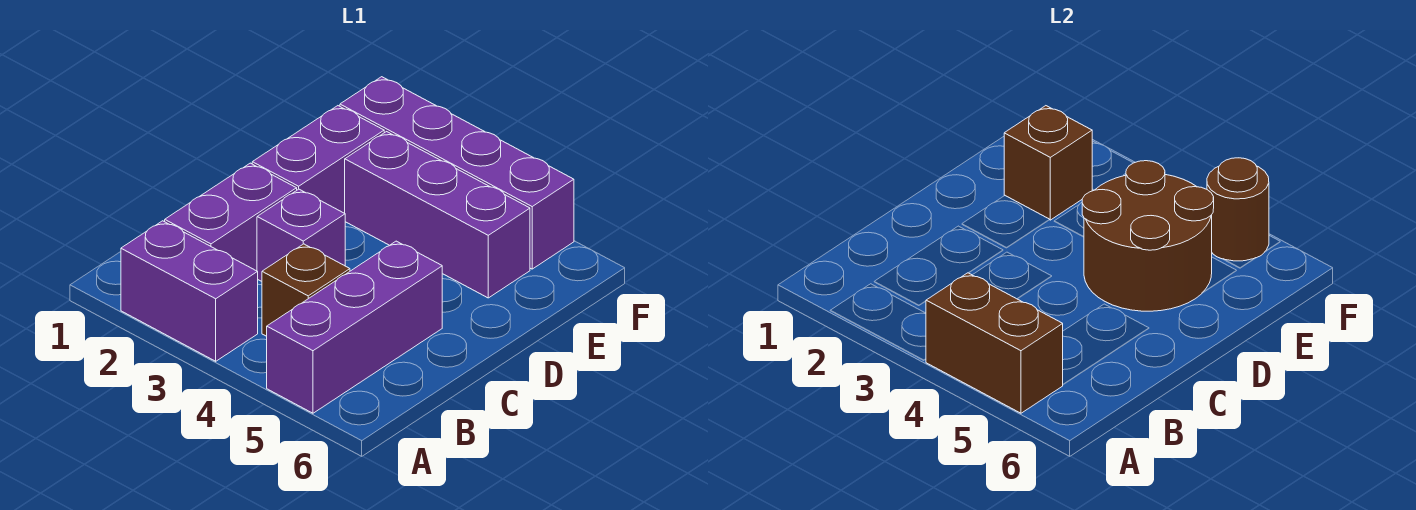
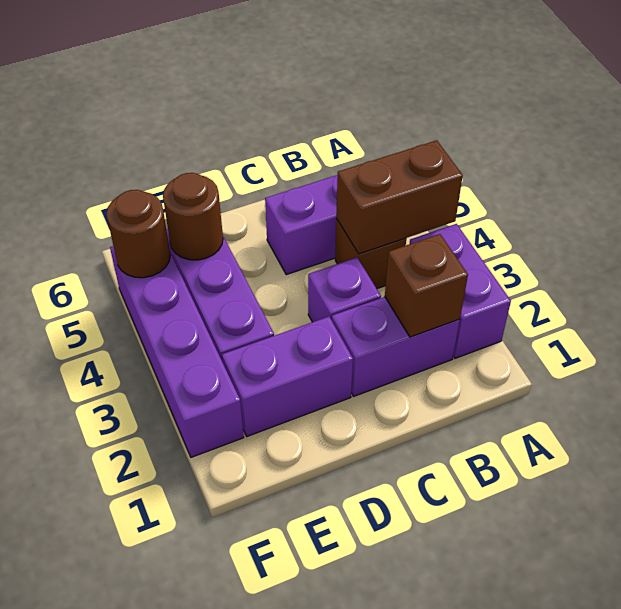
brown brick A4:A5 level 2 -> brown brick A4:B4 level 2
brown round brick D4:E5 level 2 -> brown round brick E5 level 2
brown brick E2 level 2 -> brown brick B2 level 2

